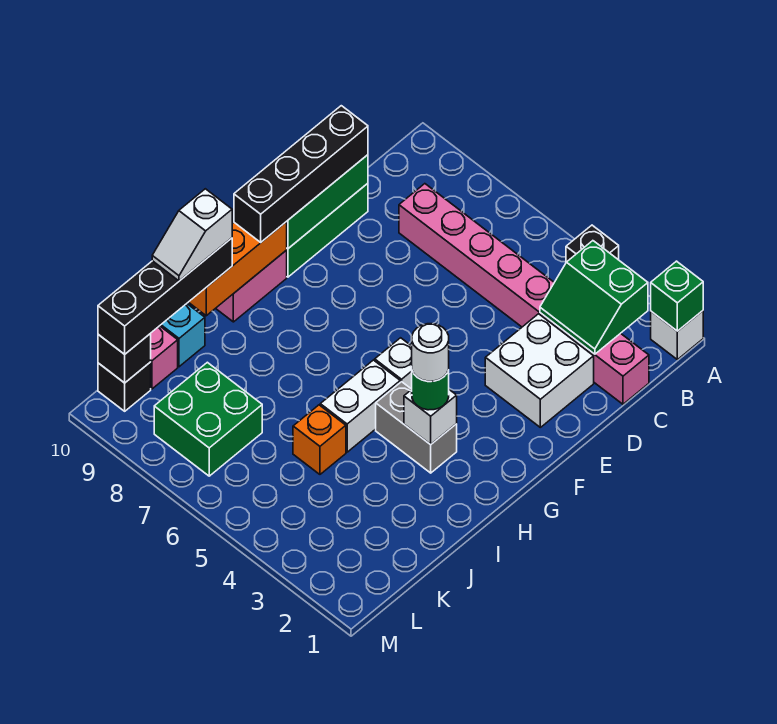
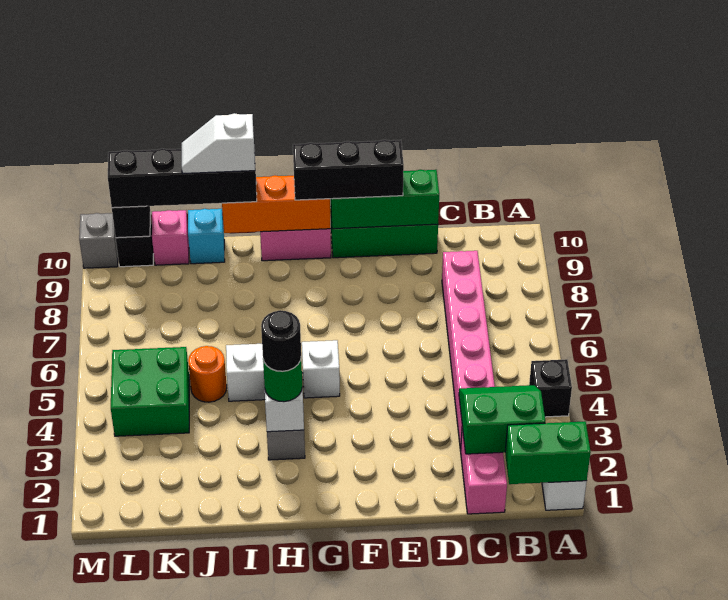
green brick A1 level 2 -> green brick A1:B1 level 2
green slope B2:C3 level 2 top B -> green slope B2:C3 level 2 top 2
white brick D2:E3 level 1 -> none
black brick D10:G10 level 3 -> black brick E10:G10 level 3
white round brick H3 level 4 -> black round brick H3 level 4
orange brick J5 level 1 -> orange round brick J5 level 1
green brick K7:L8 level 1 -> green brick K4:L5 level 1
none -> grey brick M10 level 1

